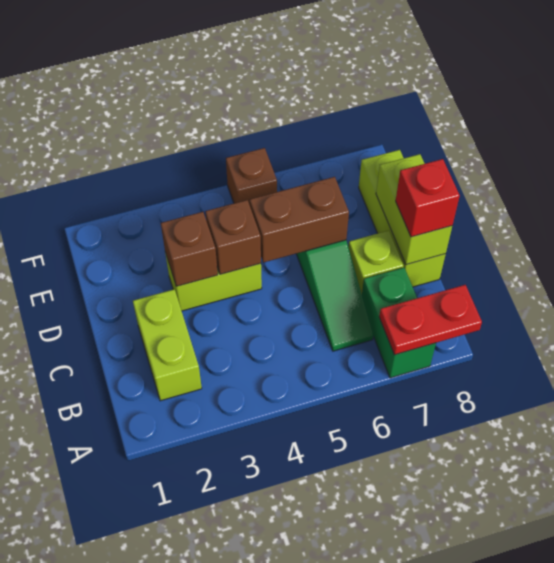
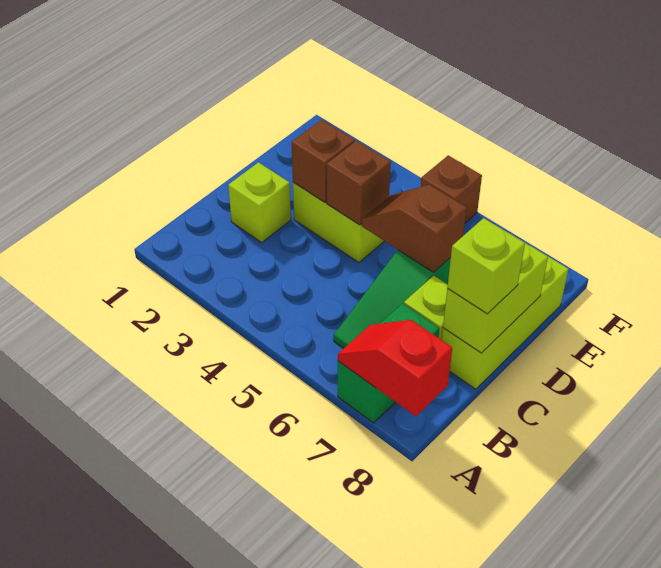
red plate A7:A8 level 2 -> red slope A7:A8 level 2 top 8
lime brick B2:C2 level 1 -> lime brick C2 level 1
red brick C8 level 3 -> lime brick C8 level 3
brown brick D5:D6 level 2 -> brown slope D5:D6 level 2 top 6

